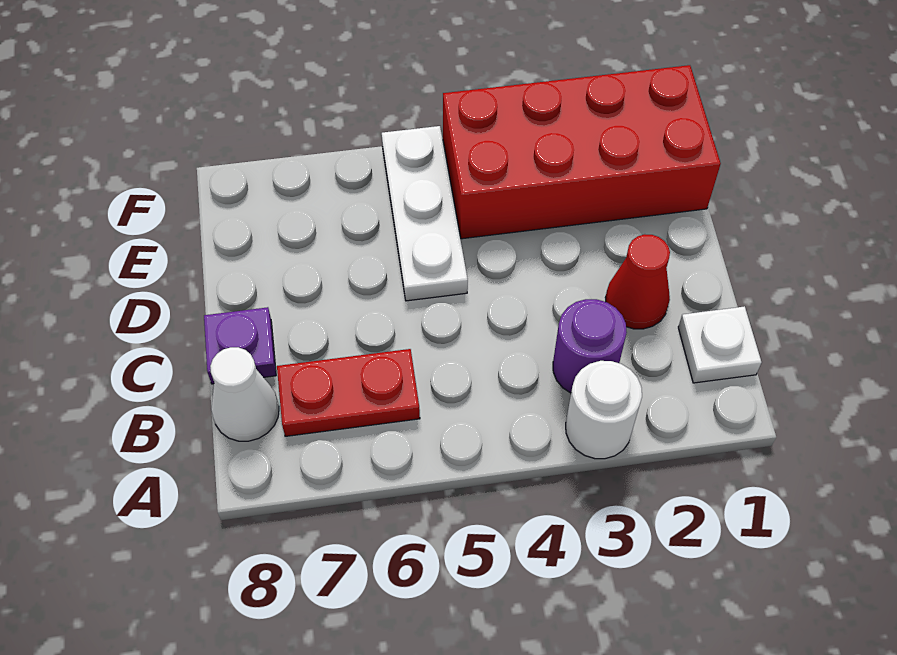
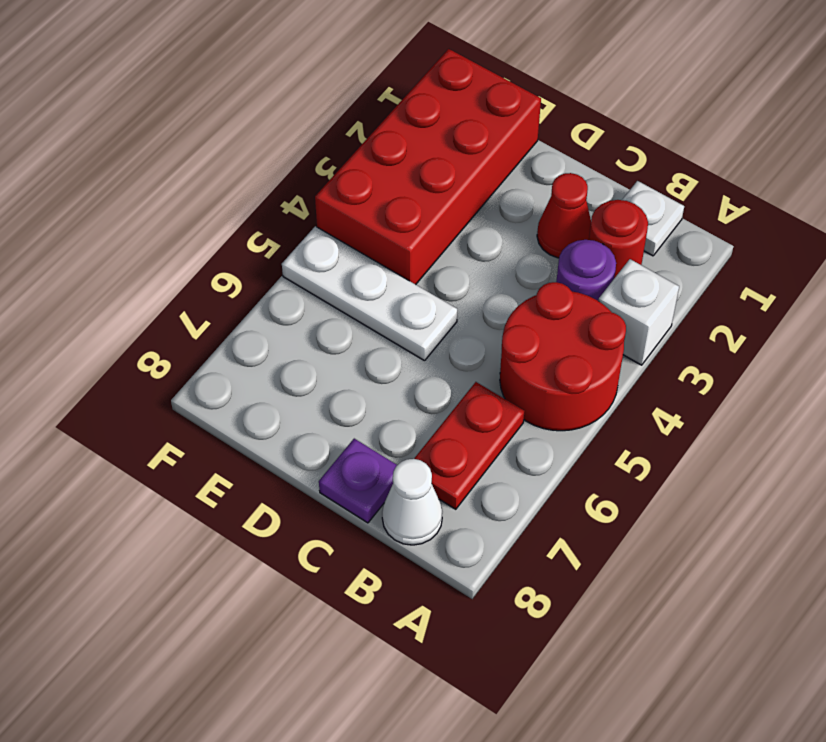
white round brick A3 level 1 -> white brick A3 level 1
none -> red round brick A4:B5 level 1
none -> red round brick B2 level 1

